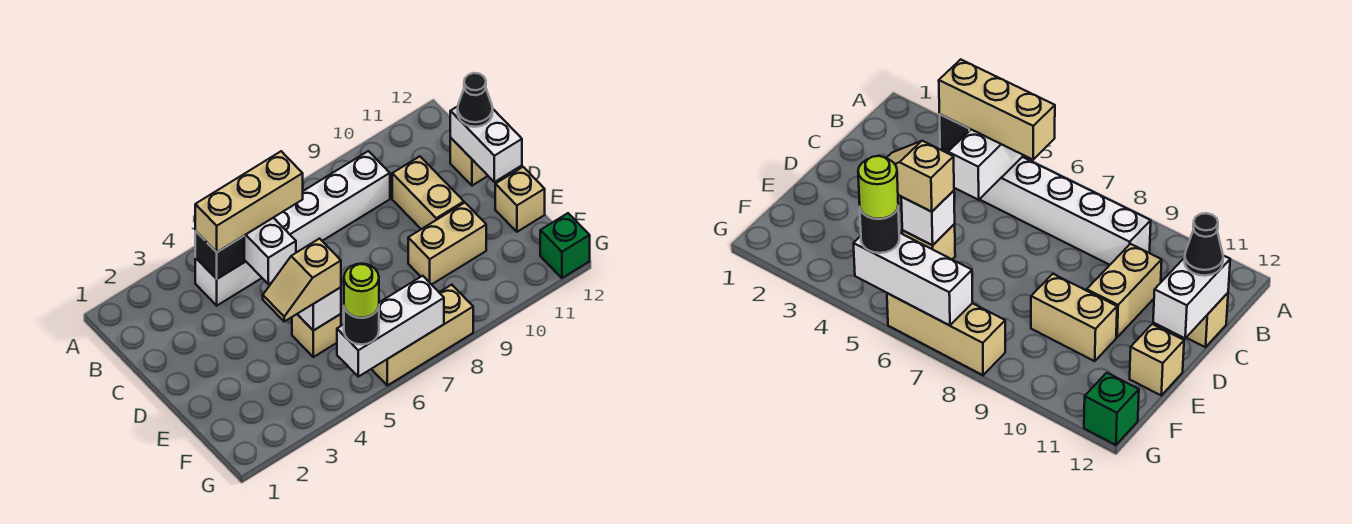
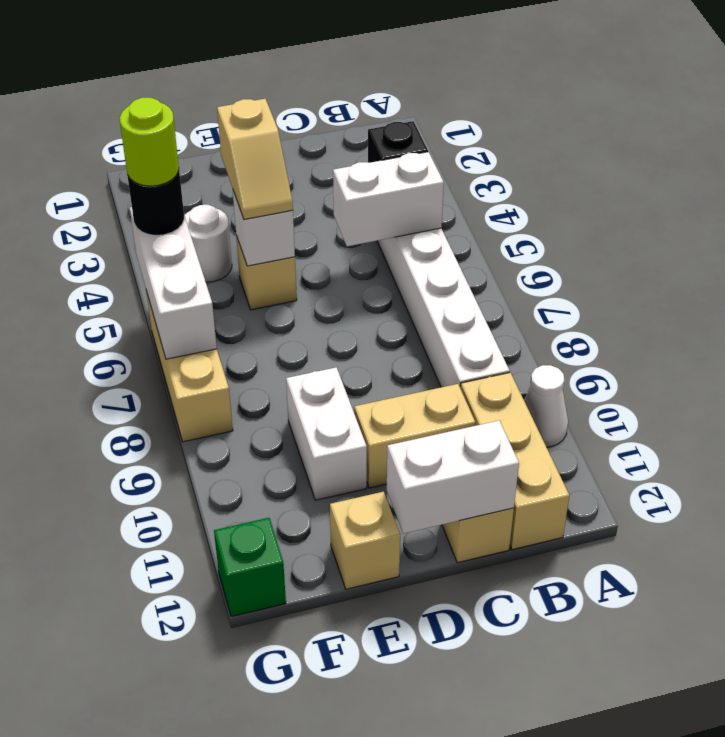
none -> white cone A10 level 1
tan brick B4:B6 level 3 -> tan brick B10:B12 level 1
black cone C12 level 3 -> none
tan slope E4:E5 level 3 top 5 -> tan slope E4:E5 level 3 top 4
tan brick E9:E10 level 1 -> white brick E9:E10 level 1
none -> white round brick F4 level 1

